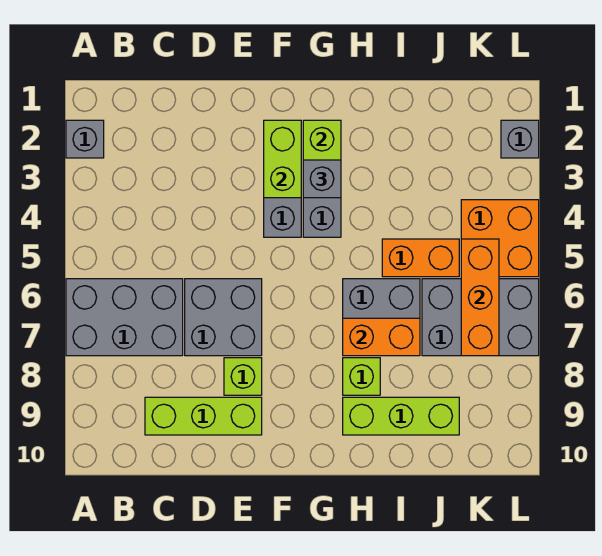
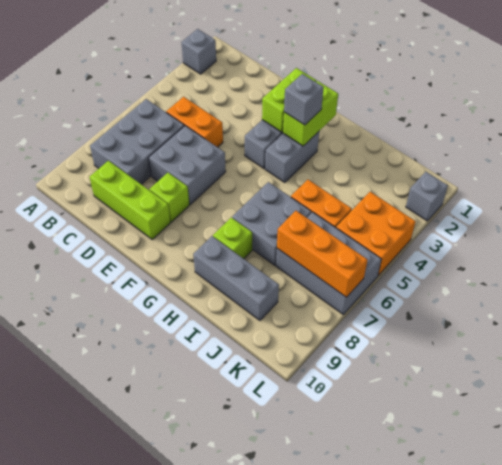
grey brick A6:C7 level 1 -> grey brick B6:C8 level 1
orange brick H7:I7 level 2 -> orange brick C5:D5 level 1
lime brick H9:J9 level 1 -> grey brick H9:J9 level 1
orange brick K5:K7 level 2 -> orange brick J7:L7 level 2

